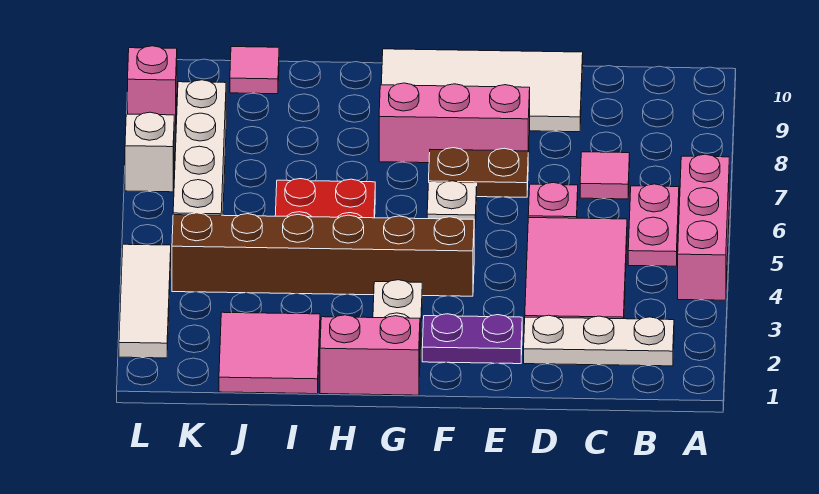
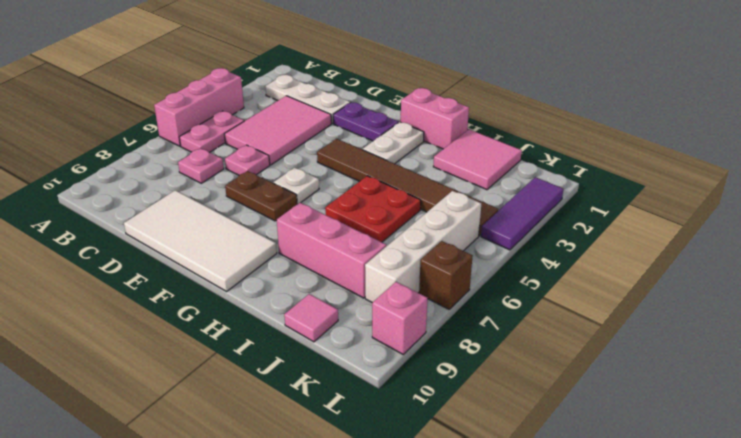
pink tile C7 level 1 -> pink plate C7 level 1
pink brick E8:G8 level 1 -> pink brick H8:J8 level 1
brown brick F4:K4 level 1 -> brown tile F4:K4 level 1
white tile L2:L4 level 1 -> purple tile L2:L4 level 1
white brick L7 level 1 -> brown brick L7 level 1

